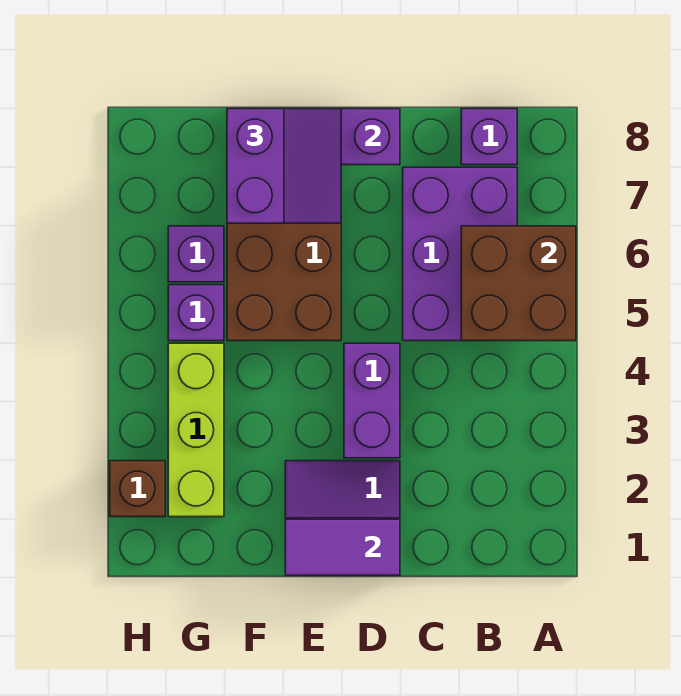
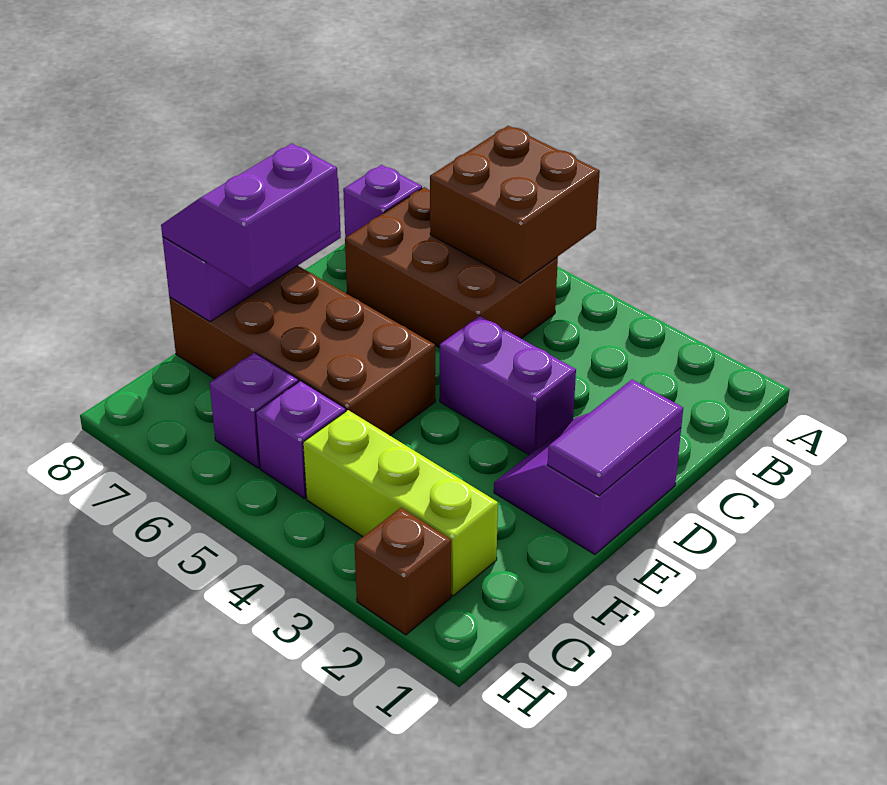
purple brick B5:C7 level 1 -> brown brick B5:C7 level 1
purple slope E7:F8 level 3 top F -> purple slope E7:F8 level 3 top 7

